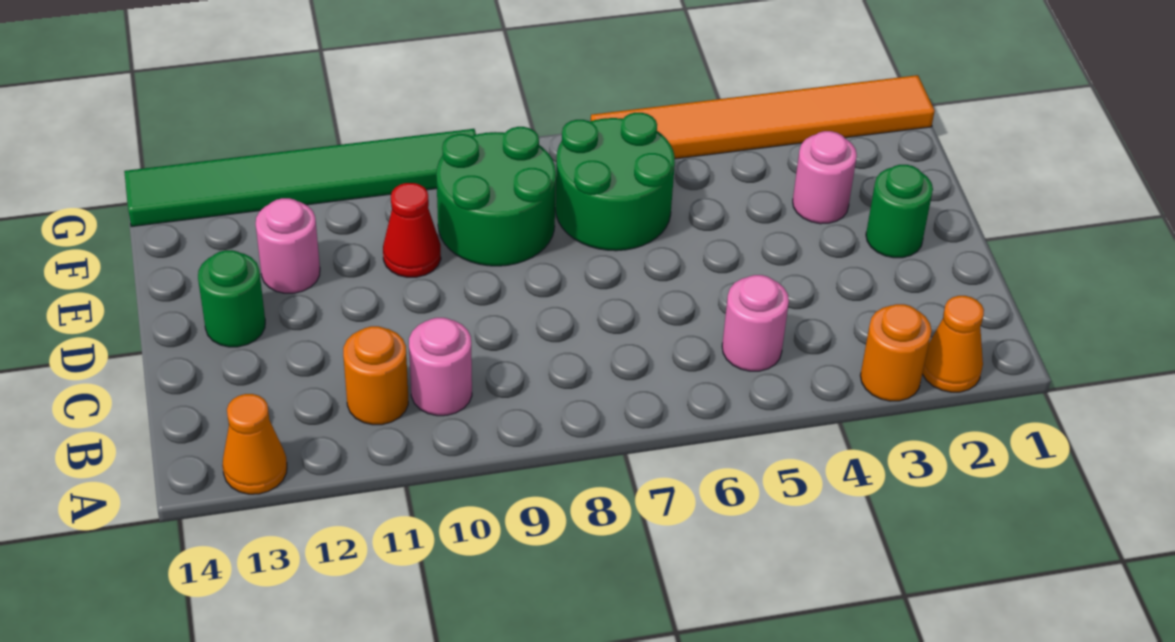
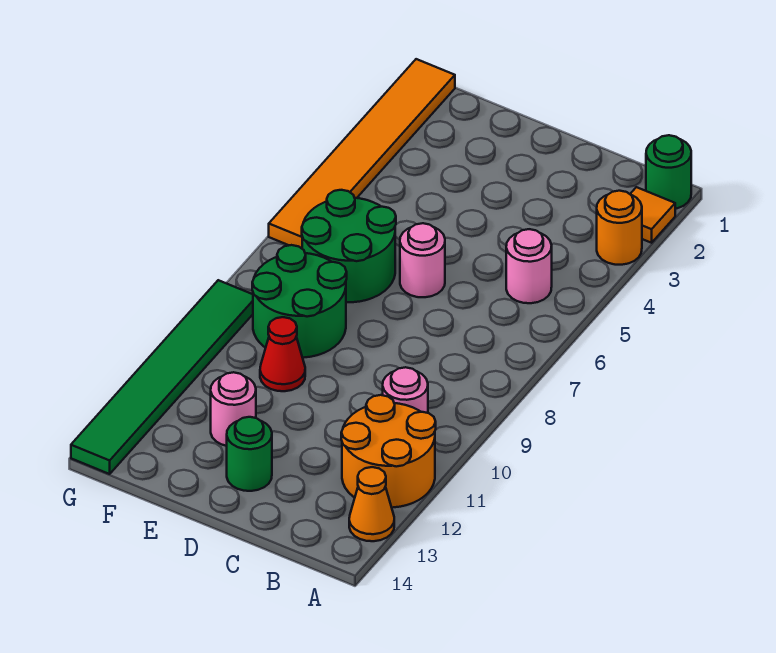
orange cone A2 level 1 -> orange tile A2 level 1
orange round brick B11 level 1 -> orange round brick A11:B12 level 1
green round brick D2 level 1 -> green round brick A1 level 1
pink round brick E3 level 1 -> pink round brick D6 level 1

